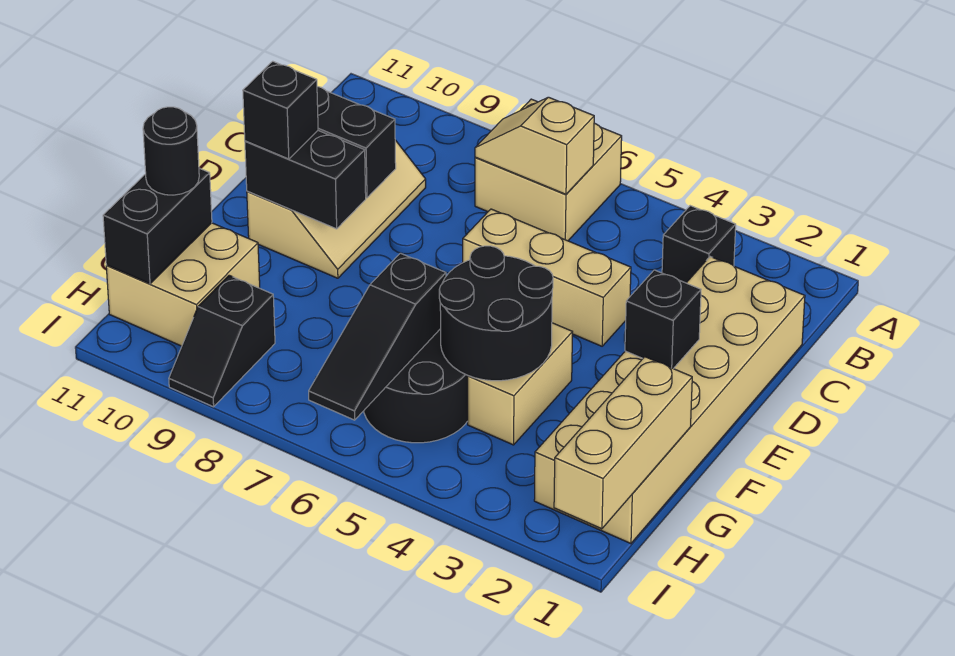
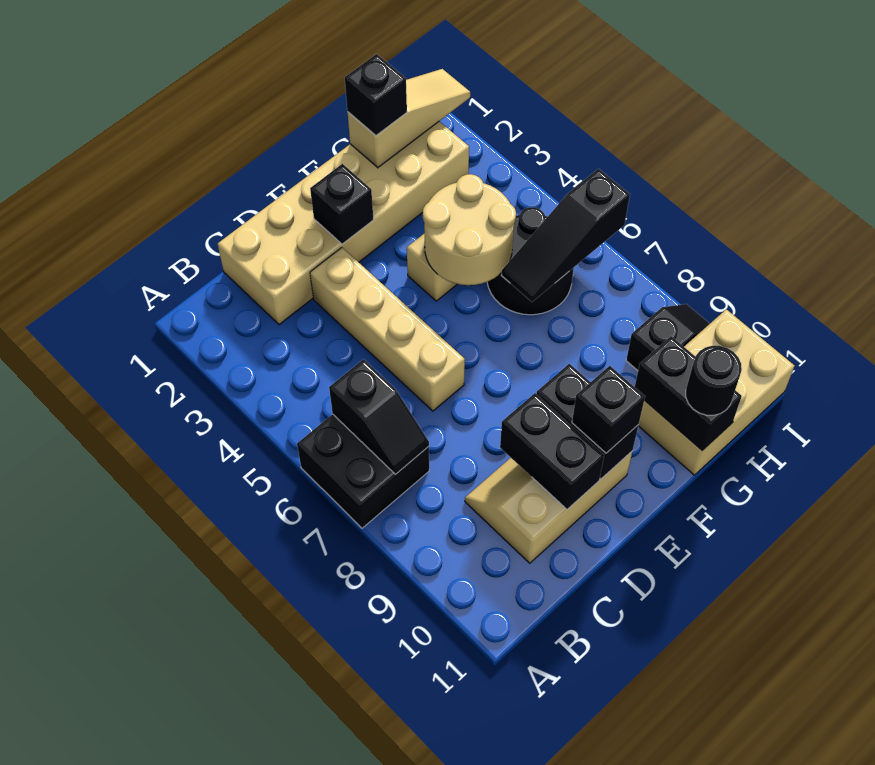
tan brick A6:B7 level 1 -> black brick A6:B7 level 1
black brick B3 level 1 -> black brick G1 level 3
tan slope B6:B7 level 2 top 6 -> black slope B6:B7 level 2 top 6
tan brick D4:D6 level 1 -> tan brick D3:D6 level 1
black round brick F4:G5 level 2 -> tan round brick F4:G5 level 2
tan brick G1:I1 level 2 -> tan slope G1:I1 level 2 top G
black slope G6:I6 level 2 top G -> black slope G6:I6 level 2 top I
tan brick G10:H11 level 1 -> tan brick G10:I11 level 1
black brick G11:H11 level 2 -> black brick G10:G11 level 2

